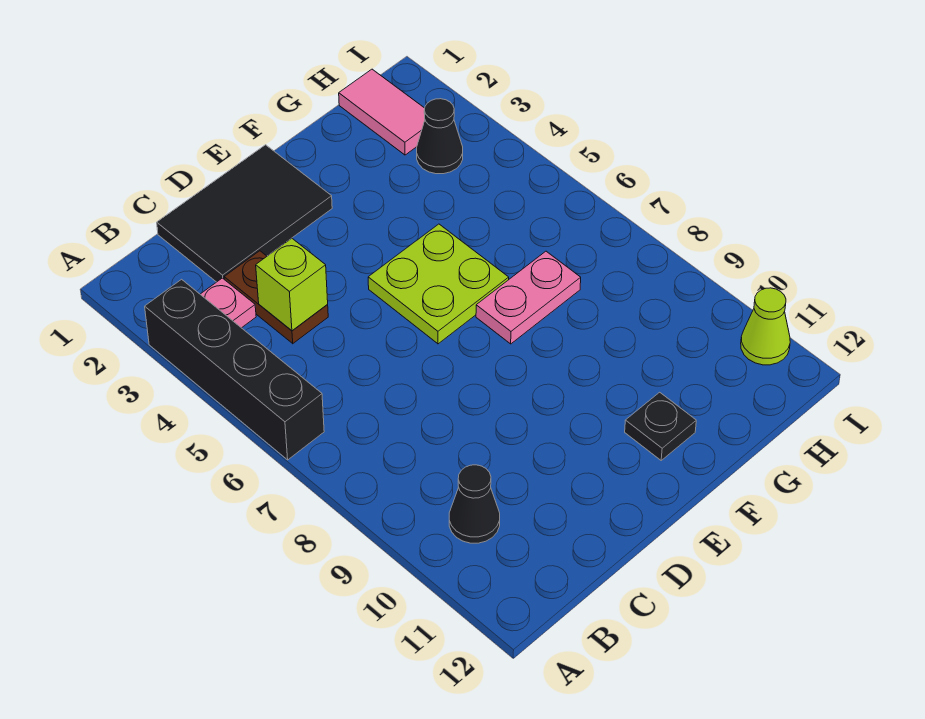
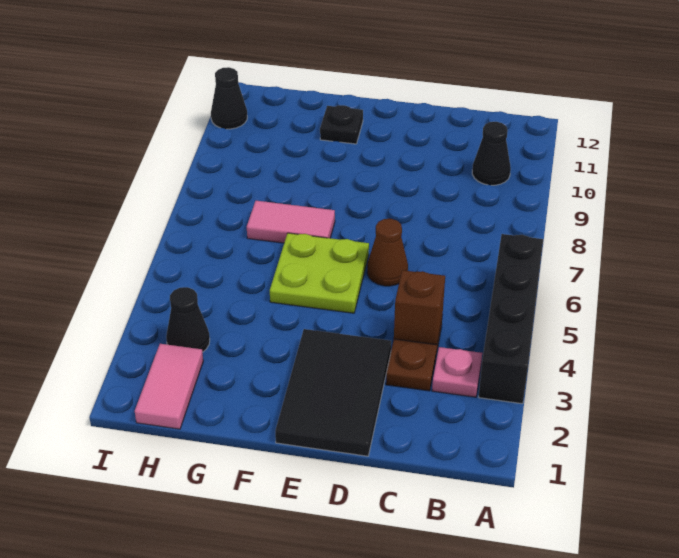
black tile C1:E2 level 1 -> black tile D1:E3 level 1
lime brick C4 level 2 -> brown brick C4 level 2
none -> brown cone D6 level 1
pink plate F7:G7 level 1 -> pink tile F7:G7 level 1
lime cone I11 level 1 -> black cone I11 level 1

